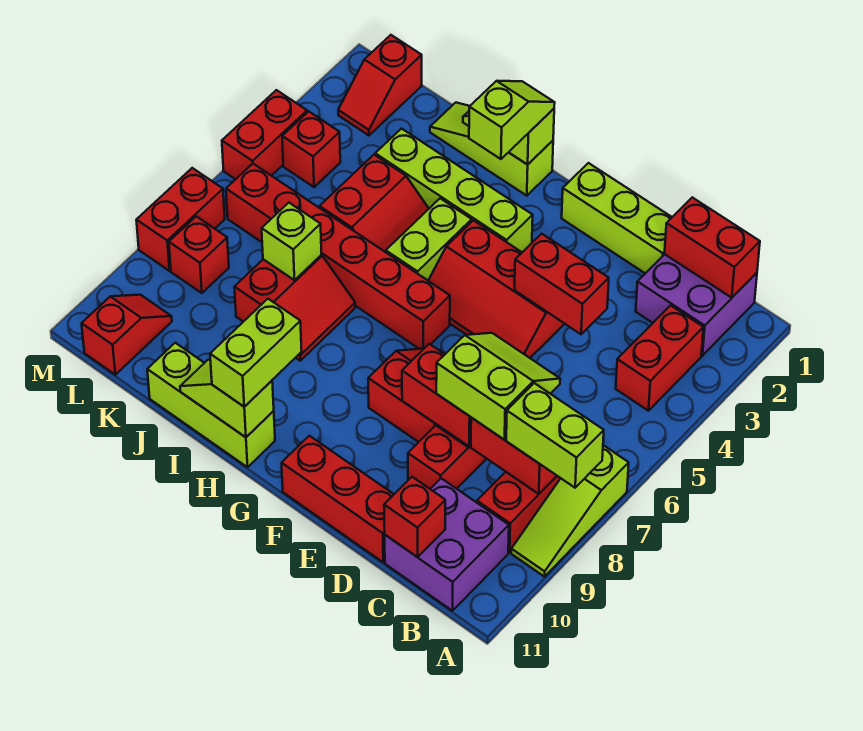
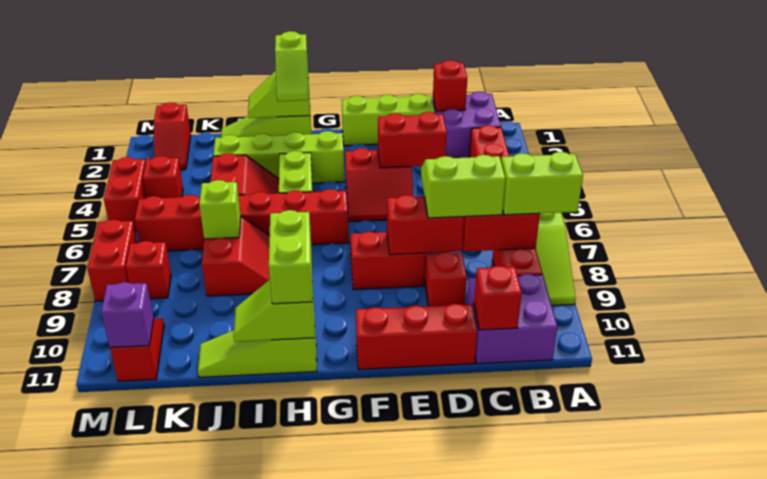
red brick B1:C1 level 2 -> red brick C1 level 2
red slope E4:G5 level 1 top 4 -> red slope E4:F5 level 1 top 4
lime slope H1:H2 level 3 top 2 -> lime slope H1:H2 level 3 top 1
lime brick H11:J11 level 1 -> lime slope H11:J11 level 1 top H
none -> purple brick L11 level 2

